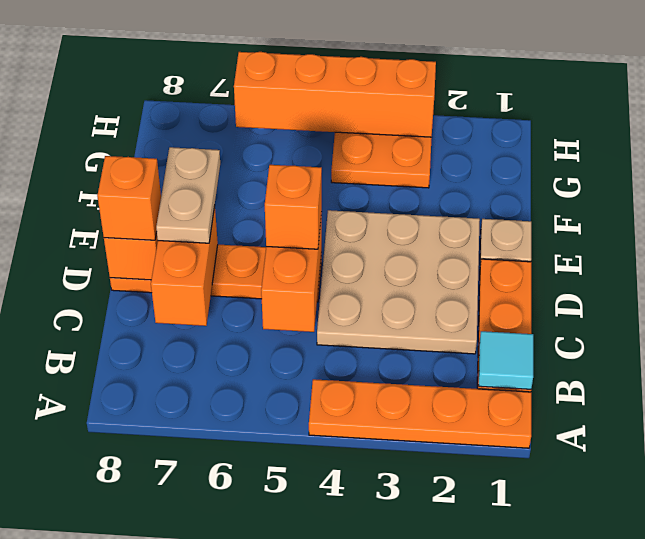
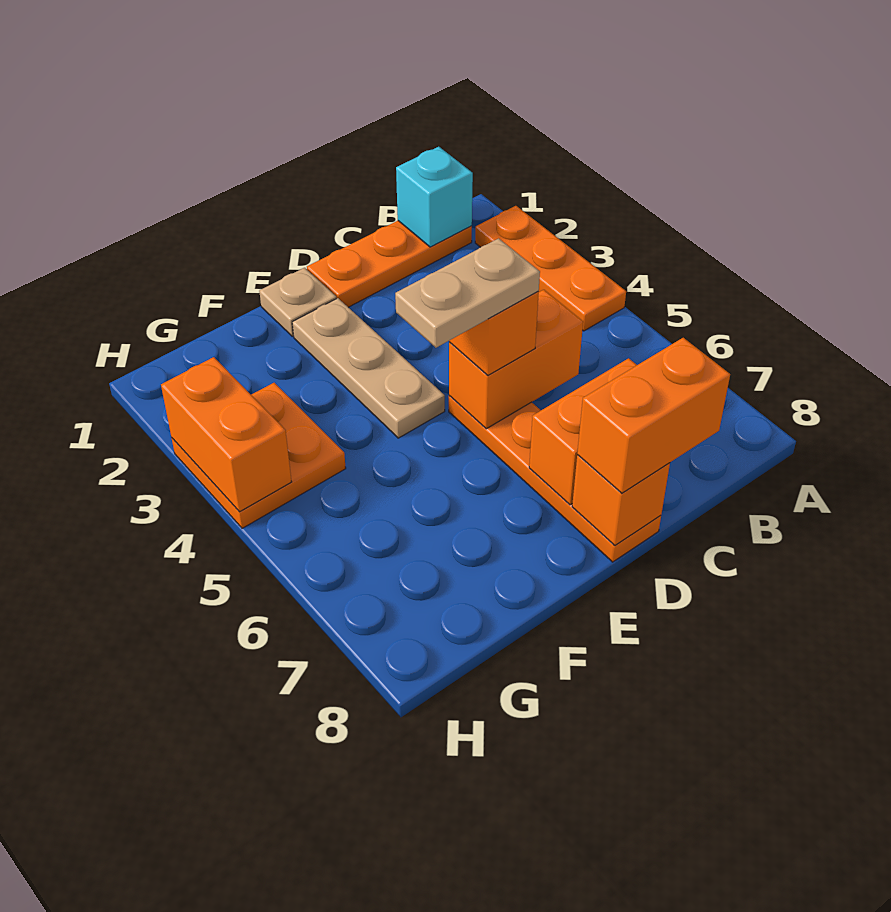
orange plate A1:A4 level 1 -> orange plate A2:A4 level 1
cyan tile B1 level 2 -> cyan brick B1 level 2
tan plate C2:E4 level 1 -> tan plate E2:E4 level 1
tan plate D7:E7 level 3 -> tan plate D5:E5 level 4
orange brick D8 level 3 -> orange brick C8:D8 level 3
orange brick H3:H6 level 2 -> orange brick H3:H4 level 2

